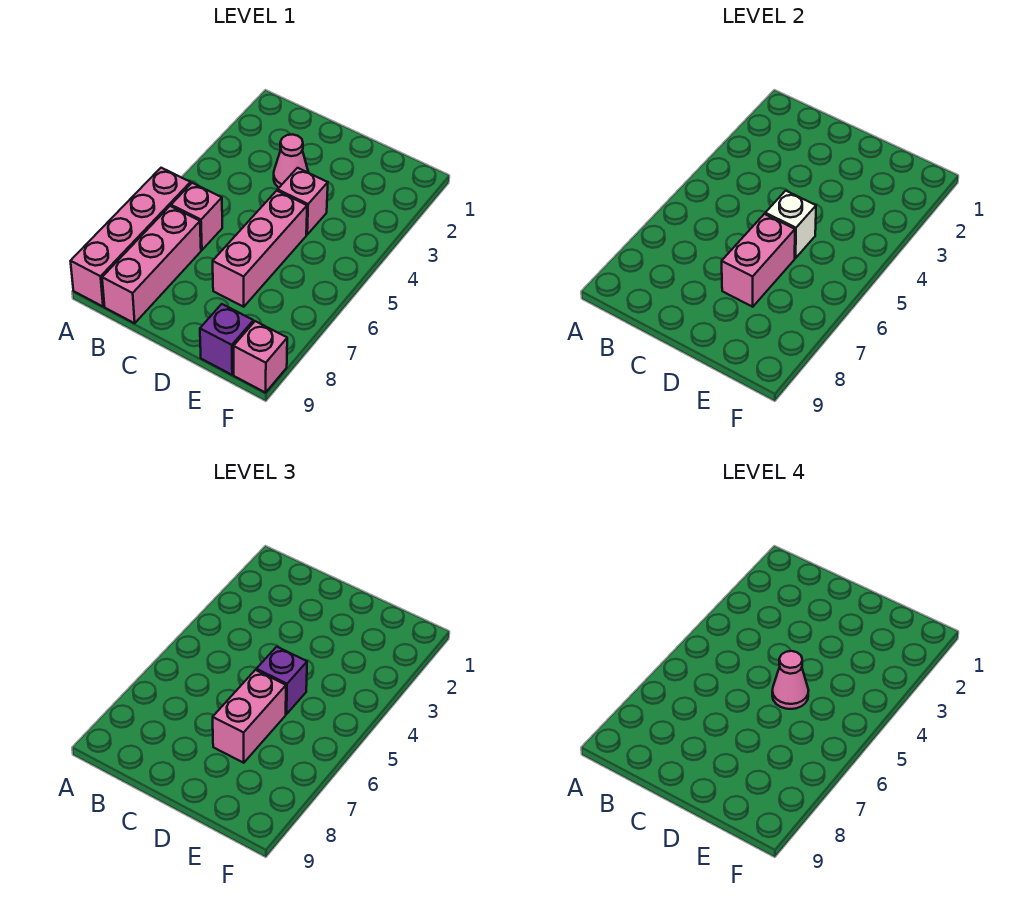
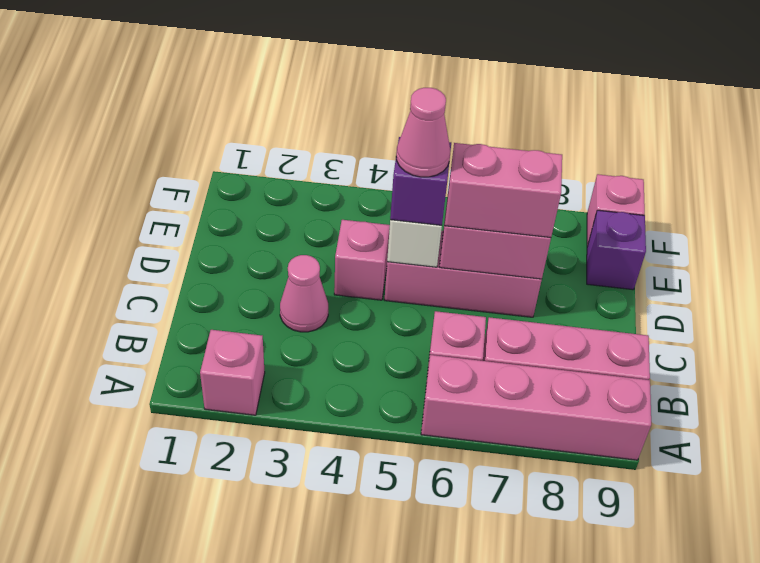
none -> pink brick A2 level 1

